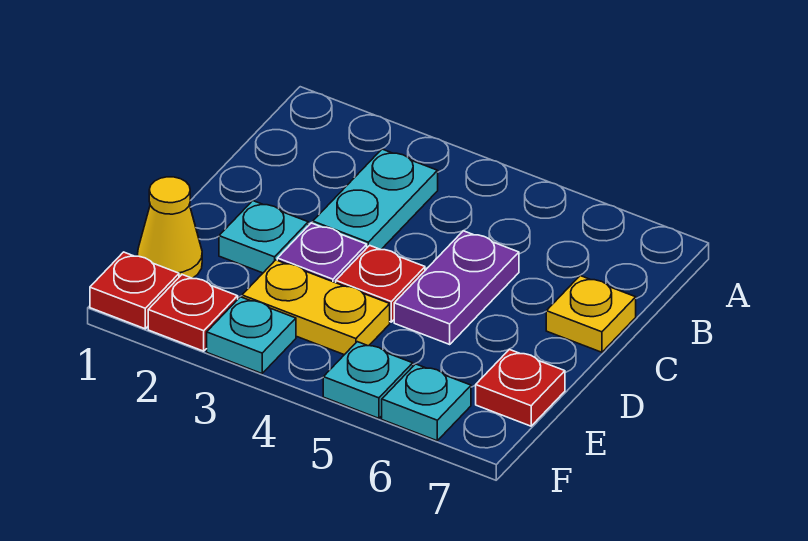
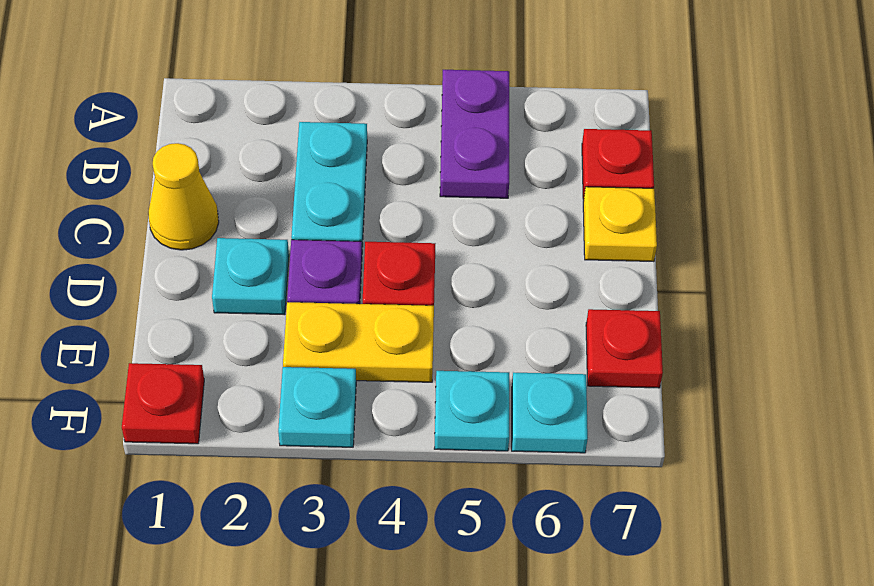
purple plate C5:D5 level 1 -> purple plate A5:B5 level 1
yellow cone E1 level 1 -> yellow cone C1 level 1
red plate F2 level 1 -> red plate B7 level 1

